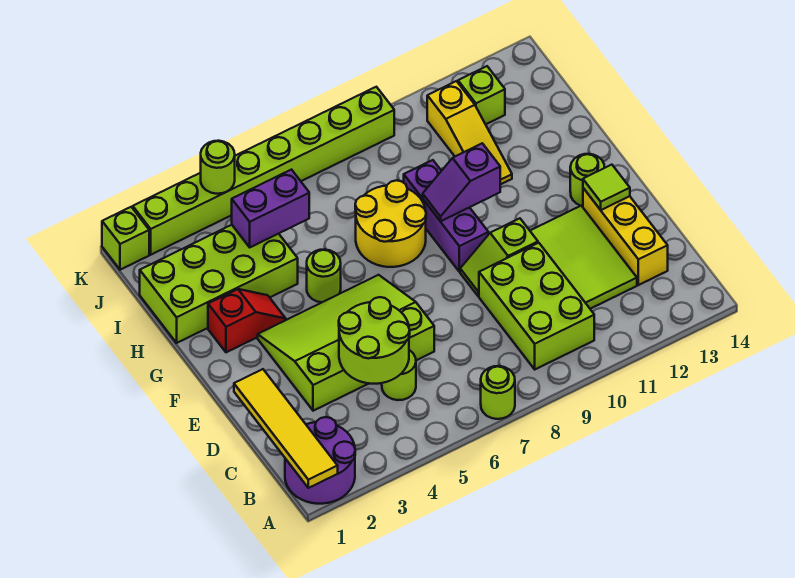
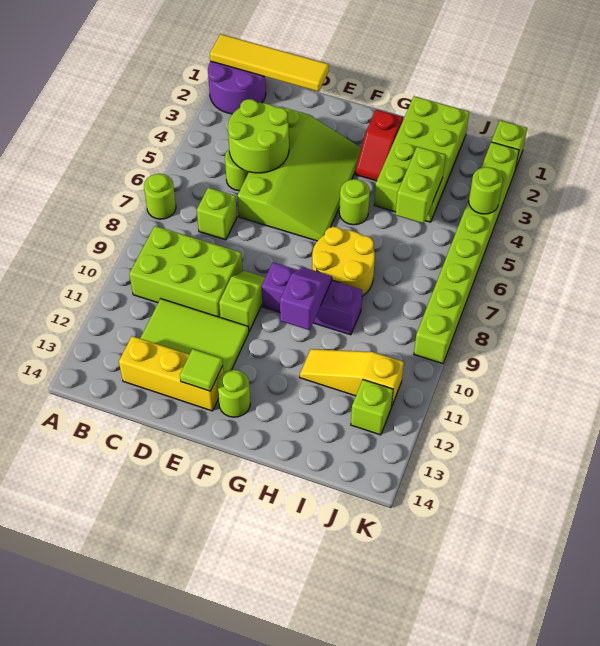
none -> lime brick C7 level 1
purple brick I4:I5 level 2 -> lime brick I4:I5 level 2

